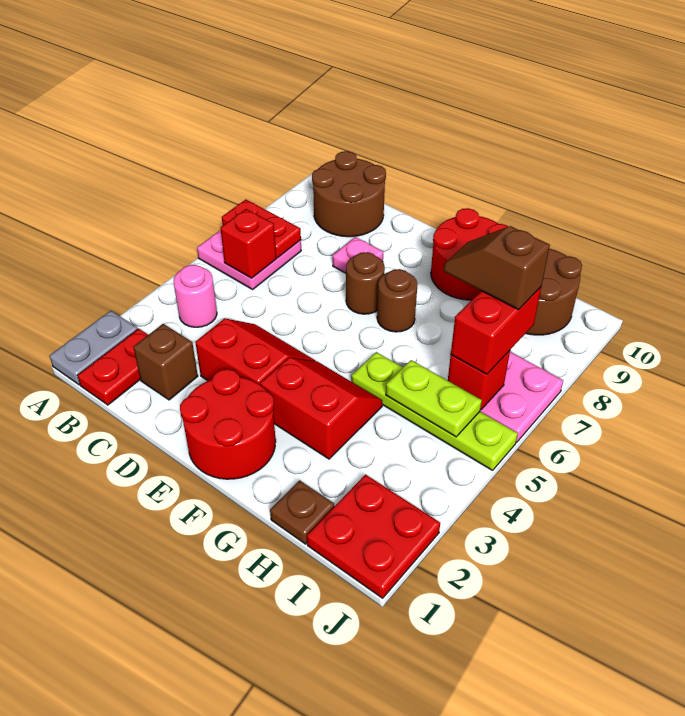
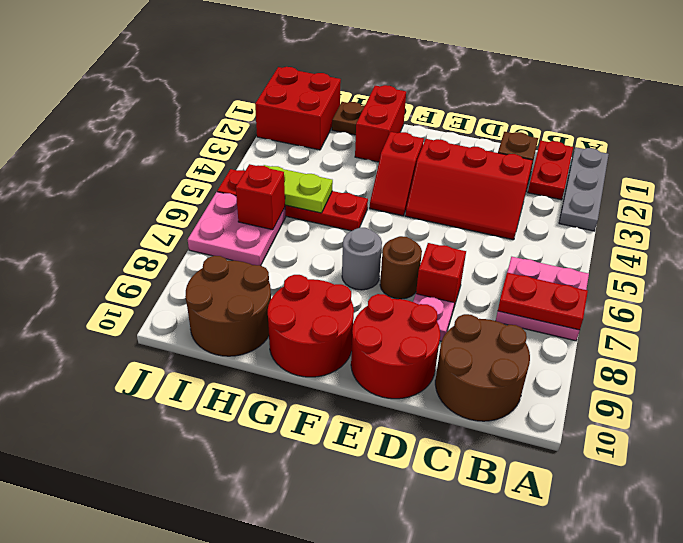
grey plate A1:A2 level 1 -> grey plate A1:A3 level 1
pink round brick B4 level 1 -> none
red brick B6 level 2 -> red brick D7 level 1
red slope D3:E4 level 1 top 3 -> red slope C3:E4 level 1 top 3
red round brick E1:F2 level 1 -> red round brick D9:E10 level 1
red slope F3:G4 level 1 top 3 -> red slope F3:F4 level 1 top 3
brown round brick F7 level 1 -> grey round brick F7 level 1
lime plate G5:J5 level 1 -> red plate G5:J5 level 1
brown slope H7:I7 level 4 top I -> none
red plate I1:J2 level 1 -> red brick I1:J2 level 1
red brick I6:I7 level 3 -> red brick G1:G2 level 1

